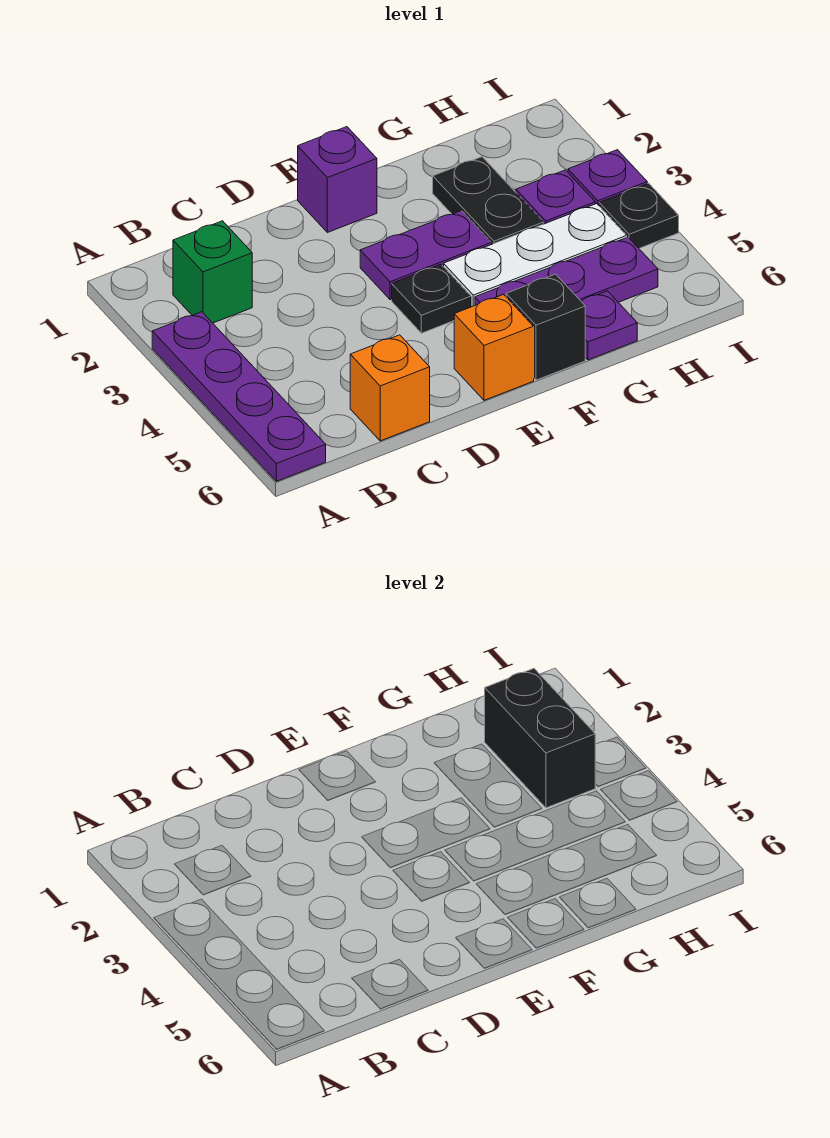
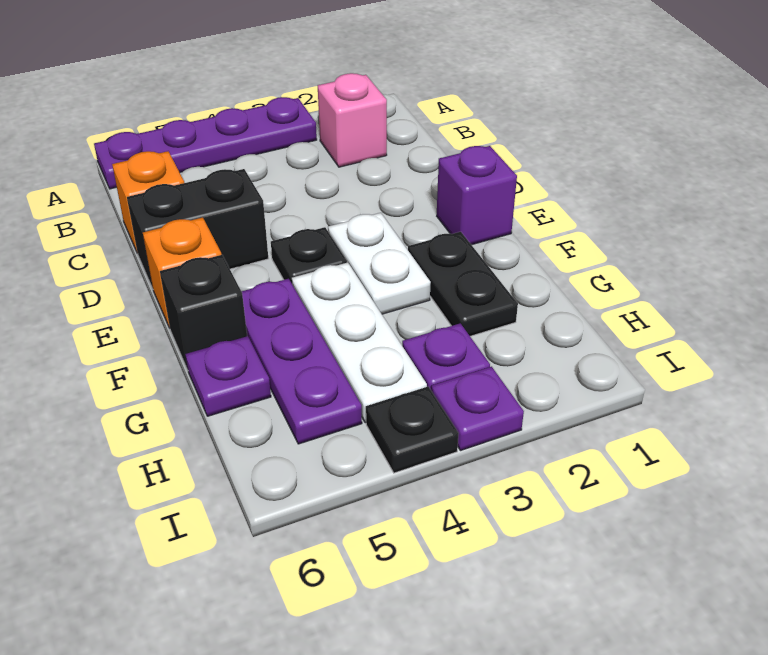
green brick B2 level 1 -> pink brick B2 level 1
purple plate E3:F3 level 1 -> white plate E3:F3 level 1
black plate G2:G3 level 1 -> black plate F2:G2 level 1
black brick H2:H3 level 2 -> black brick D5:D6 level 1

